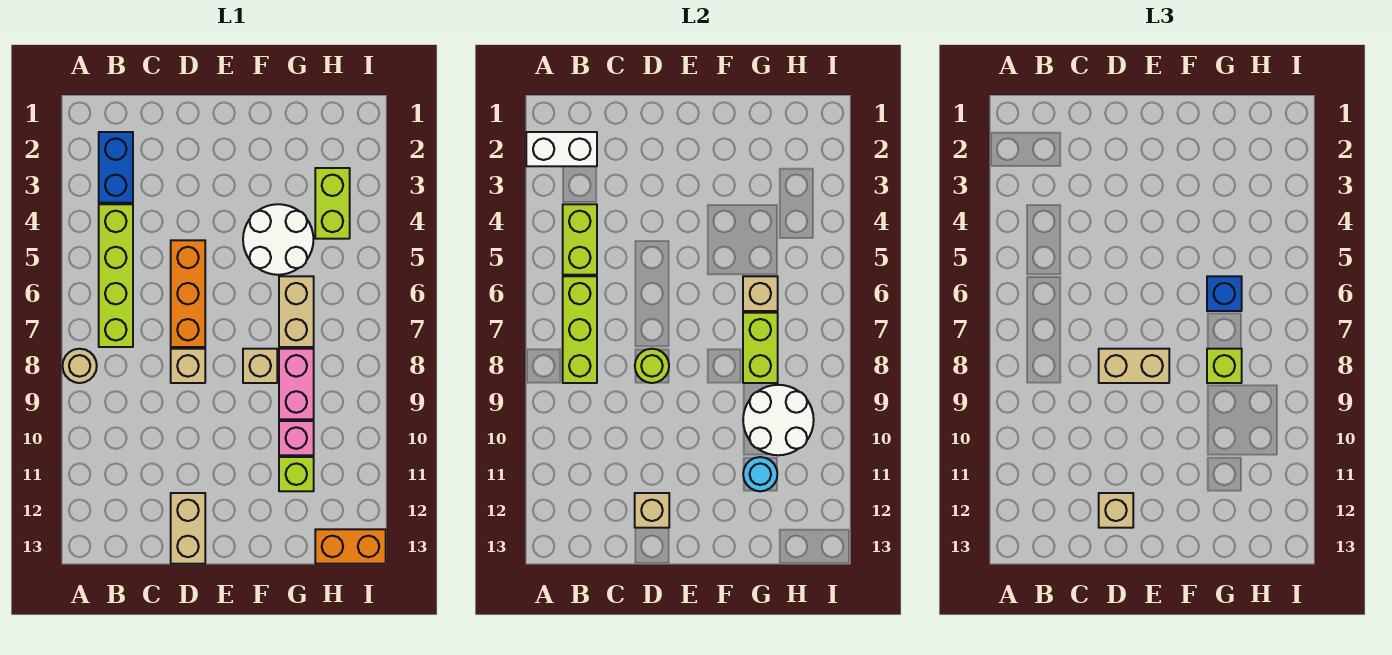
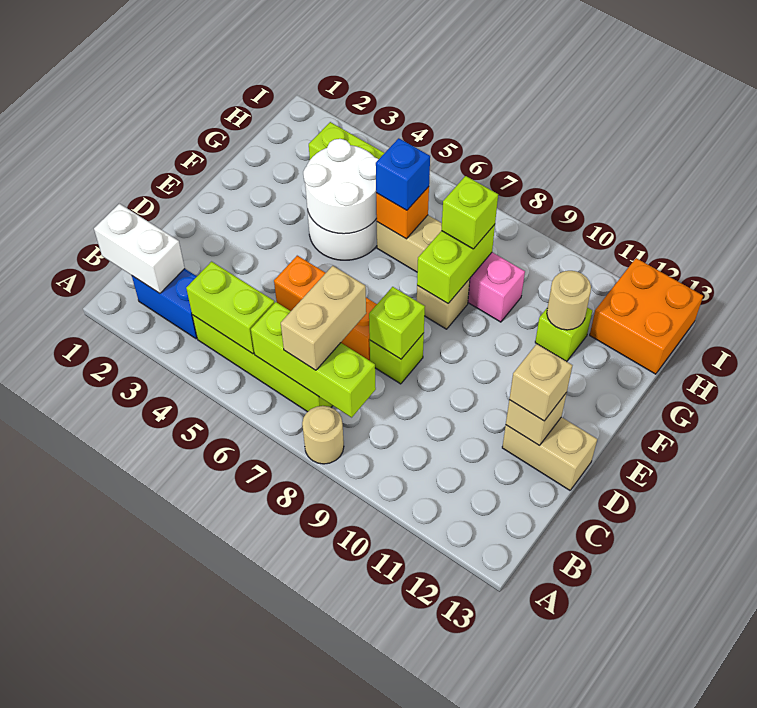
white brick A2:B2 level 2 -> white brick B1:B2 level 2
tan brick D8 level 1 -> lime brick D8 level 1
lime round brick D8 level 2 -> lime brick D8 level 2
tan brick D8:E8 level 3 -> tan brick B7:C7 level 3
tan brick G6 level 2 -> orange brick G6 level 2
lime brick G7:G8 level 2 -> lime brick F8:G8 level 2
white round brick G9:H10 level 2 -> white round brick F4:G5 level 2
pink brick G10 level 1 -> none
cyan round brick G11 level 2 -> tan round brick G11 level 2
orange brick H13:I13 level 1 -> orange brick H12:I13 level 1

